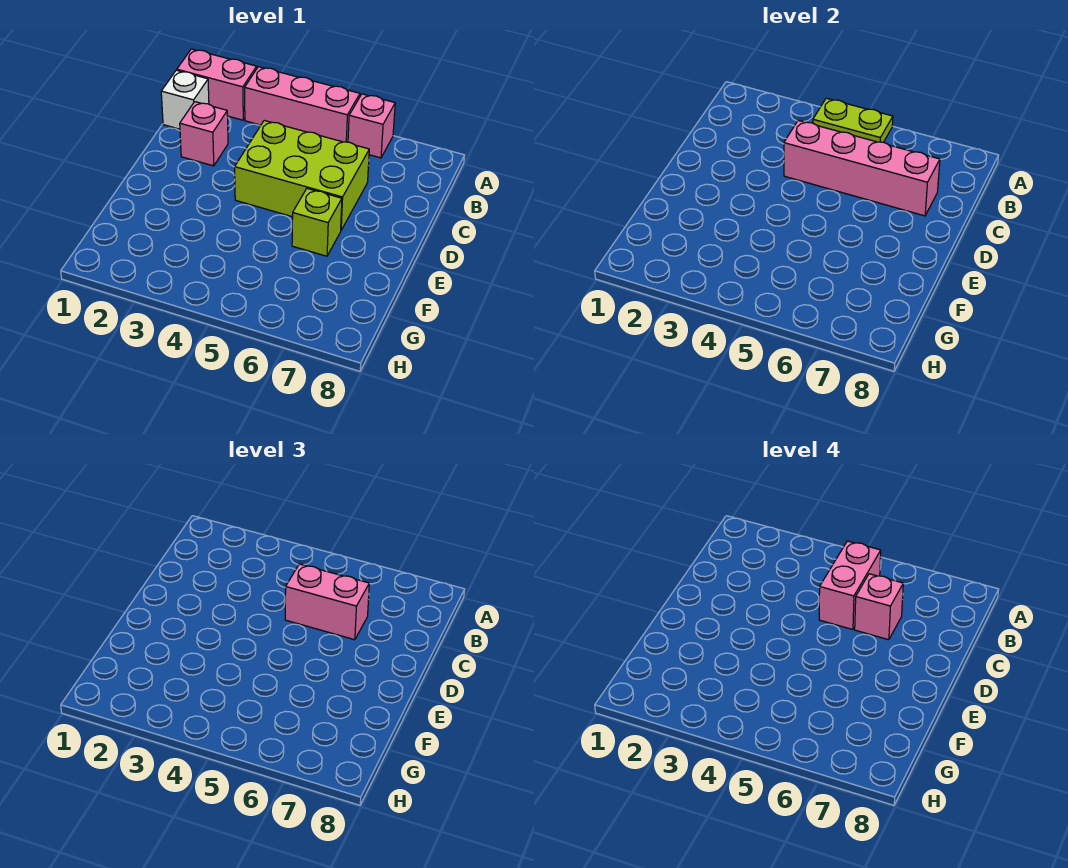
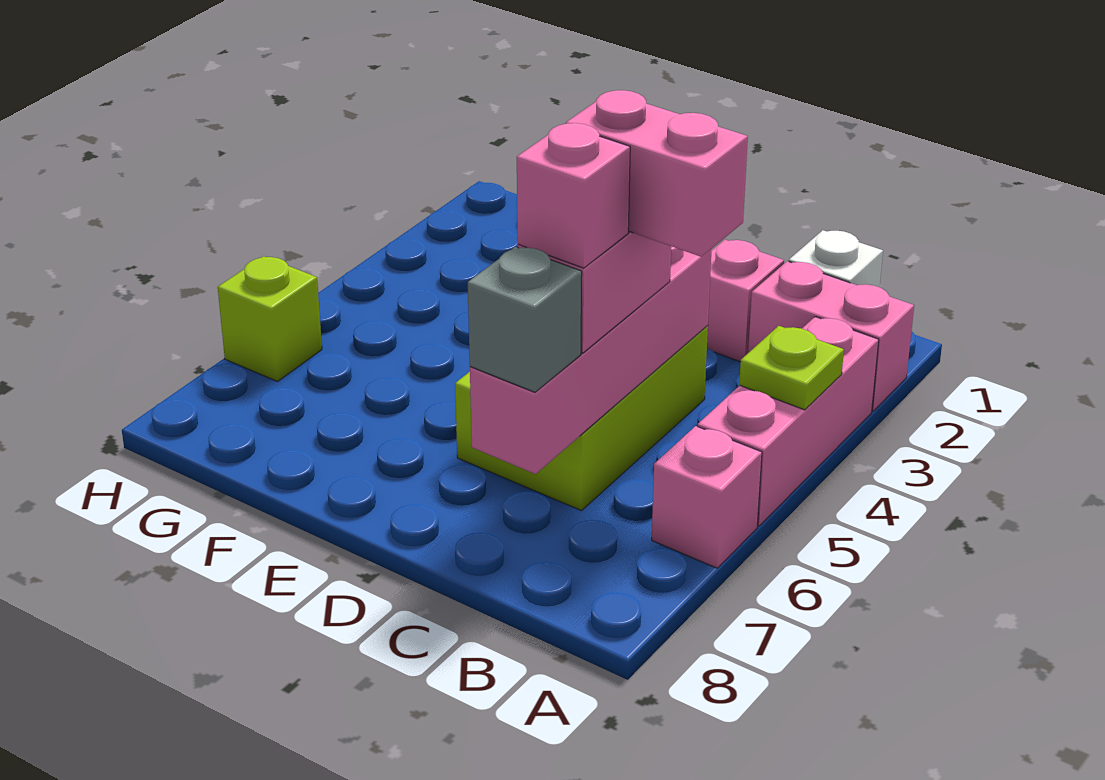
pink brick A1:A2 level 1 -> pink brick A2:B2 level 1
lime plate A4:A5 level 2 -> lime plate A4 level 2
none -> grey brick C7 level 3
lime brick E6 level 1 -> lime brick H6 level 1

